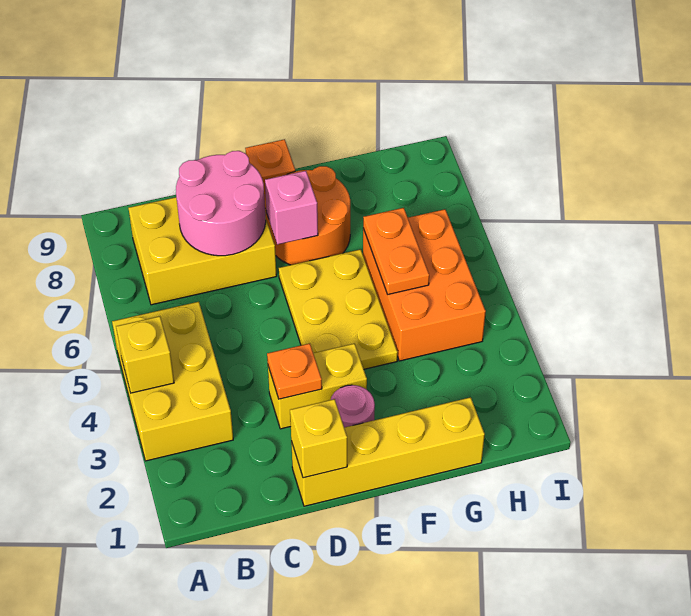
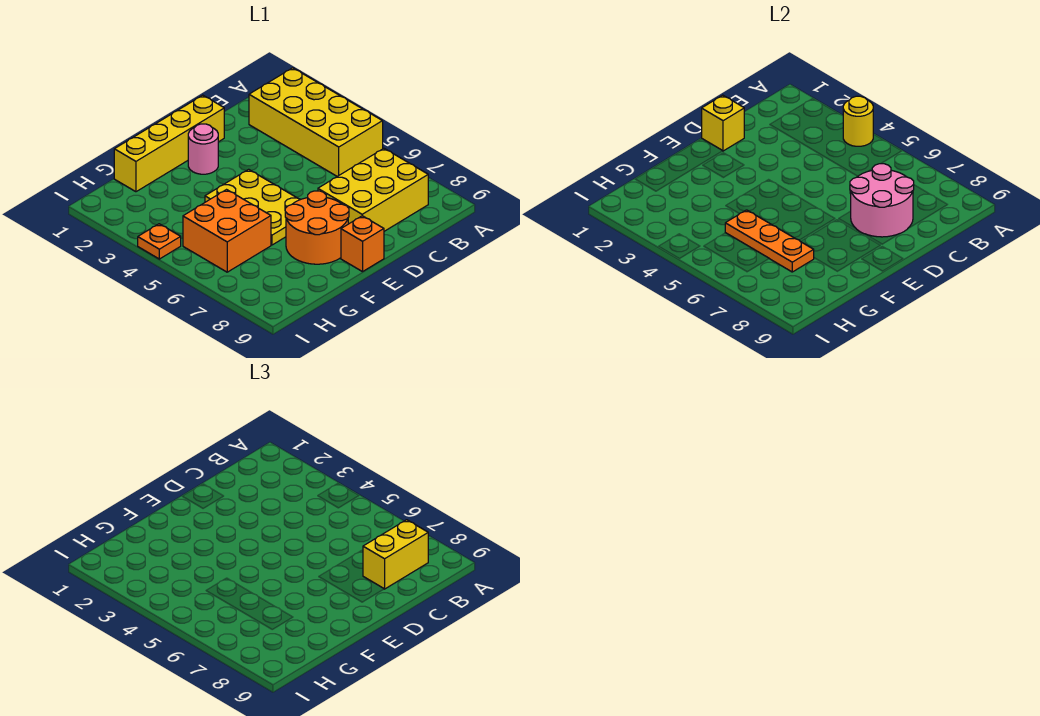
yellow brick A3:B5 level 1 -> yellow brick A2:B5 level 1
yellow brick A4 level 2 -> yellow round brick A4 level 2
yellow brick D3:E3 level 1 -> yellow brick B8:C8 level 3
orange plate D3 level 2 -> orange plate I4 level 1
pink brick E7 level 2 -> none
orange brick G4:H6 level 1 -> orange brick G5:H6 level 1
orange plate G5:G6 level 2 -> orange plate G5:G7 level 2

